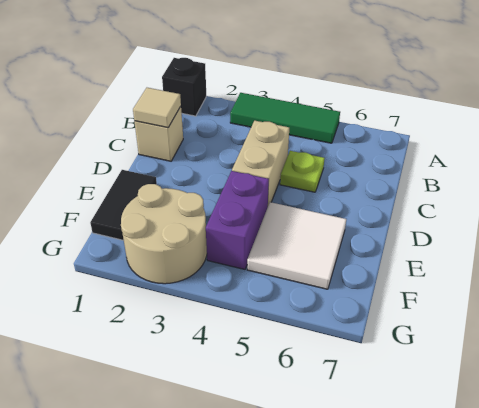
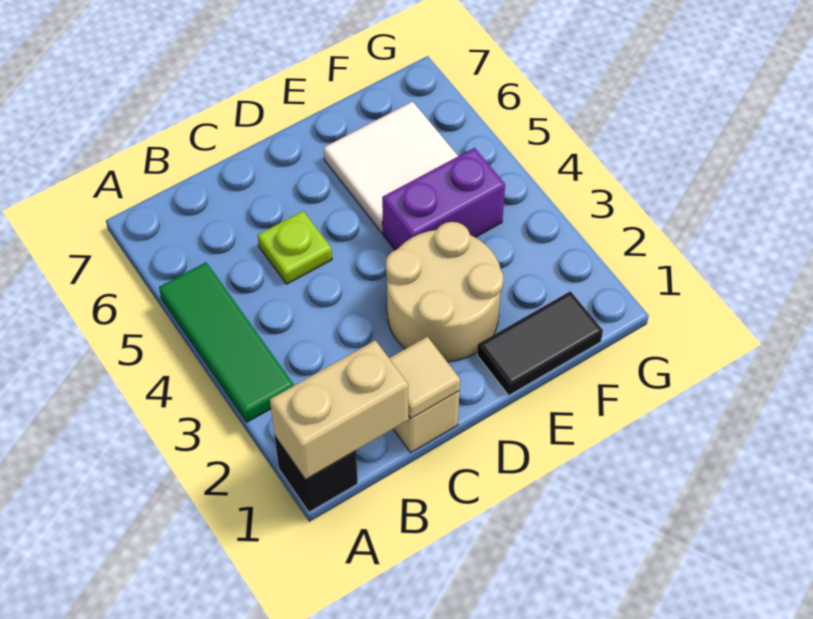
tan brick C4:D4 level 1 -> tan brick A1:B1 level 2
tan round brick F2:G3 level 1 -> tan round brick D2:E3 level 1

